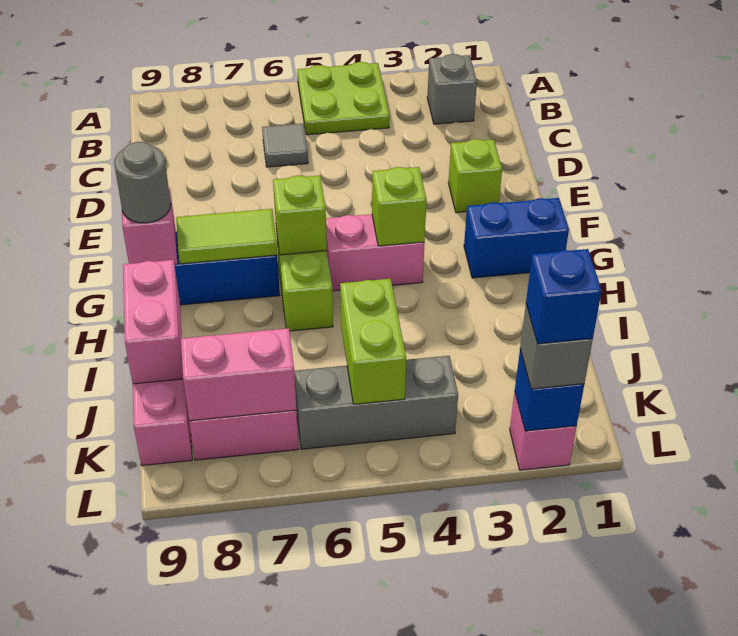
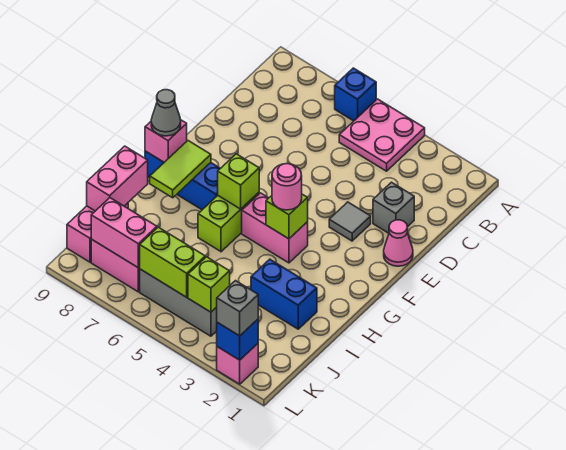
lime plate A4:B5 level 1 -> pink plate A4:B5 level 1
grey brick B2 level 1 -> grey brick D2 level 1
grey tile C6 level 1 -> grey tile E3 level 1
none -> pink cone E1 level 1
lime brick E2 level 1 -> lime brick K4 level 2
blue brick G1:G2 level 1 -> blue brick I2:I3 level 1
none -> pink round brick G4 level 3
lime tile G7:G8 level 2 -> lime tile G8:H8 level 2
grey round brick G9 level 3 -> grey cone G9 level 3
lime brick J5:K5 level 2 -> lime brick K5:K6 level 2
blue brick L2 level 4 -> blue brick A6 level 1

